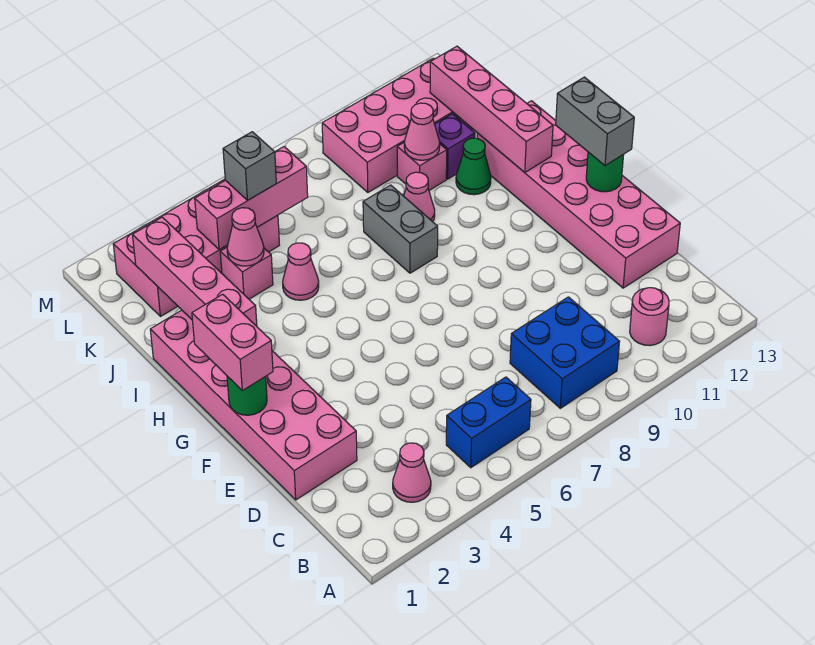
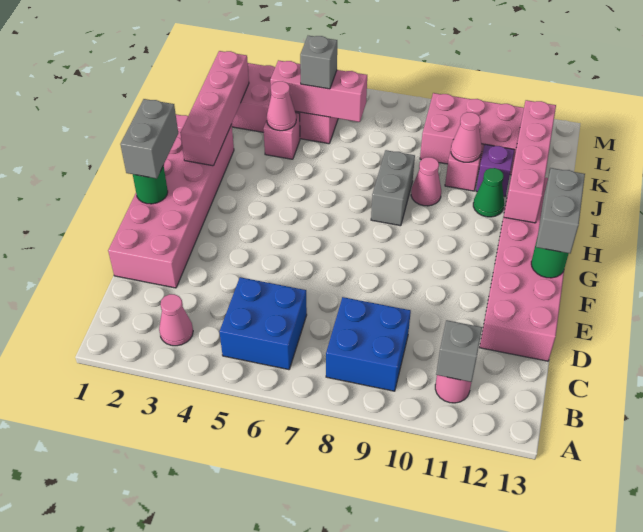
blue brick B5:B6 level 1 -> blue brick B5:C6 level 1
none -> grey brick B11 level 2
pink brick F1:G1 level 3 -> grey brick F1:G1 level 3
pink cone I5 level 1 -> none

